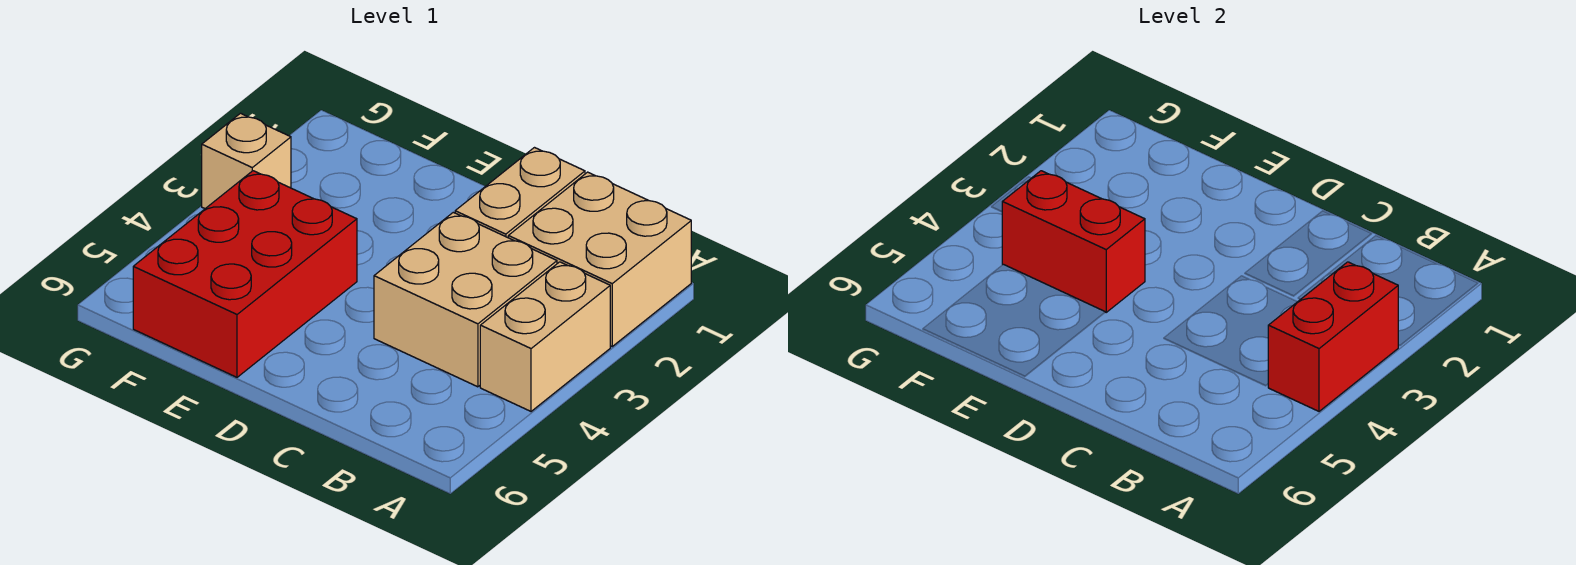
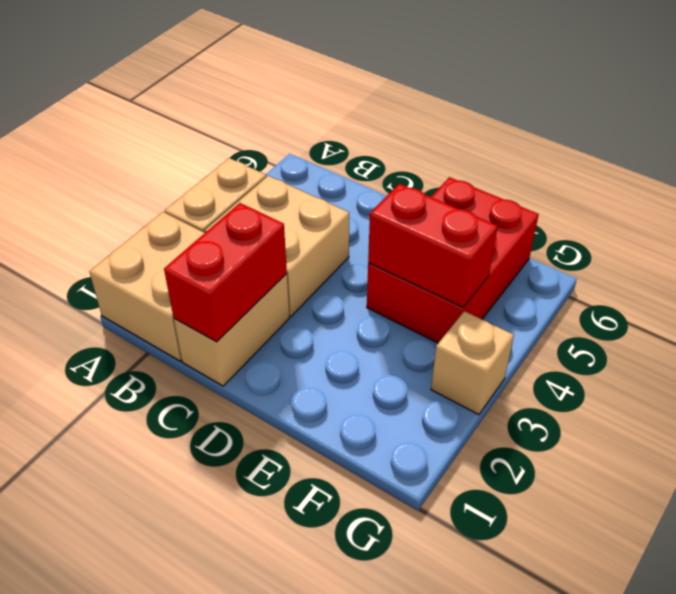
red brick A3:A4 level 2 -> red brick C1:C2 level 2

